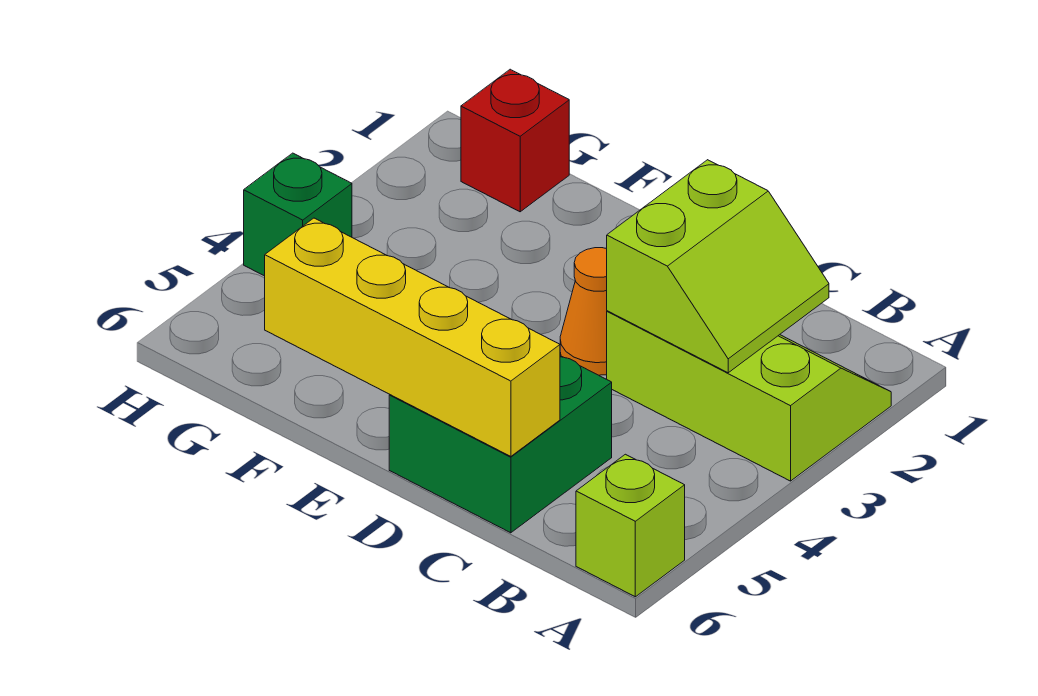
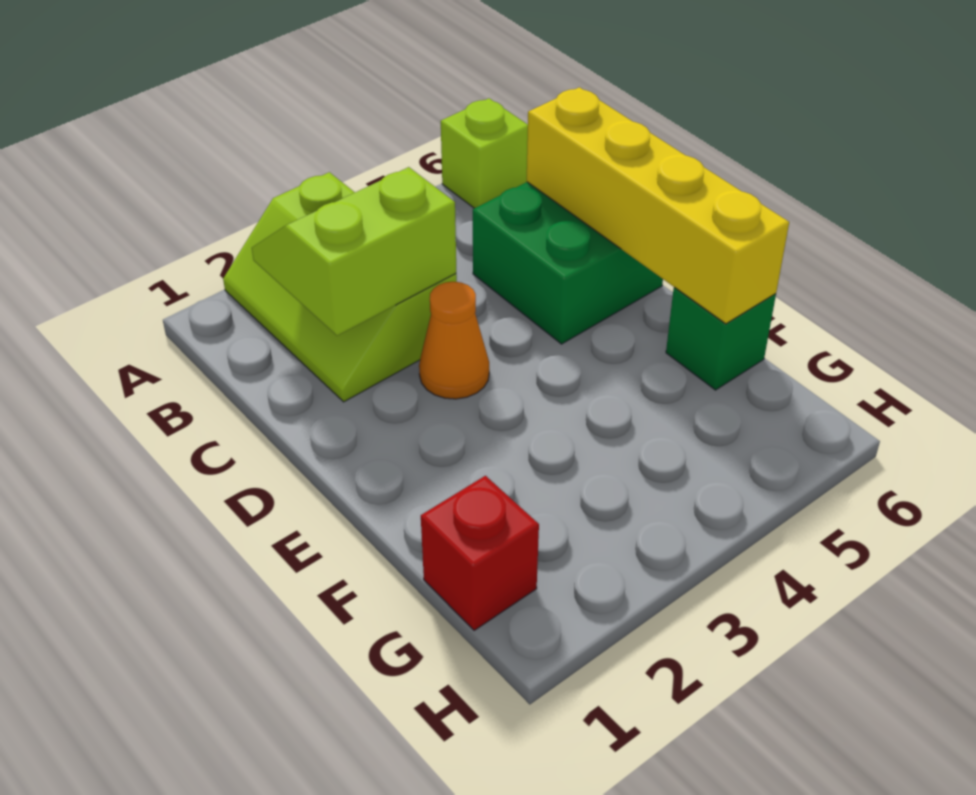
green brick H4 level 1 -> green brick F6 level 1

